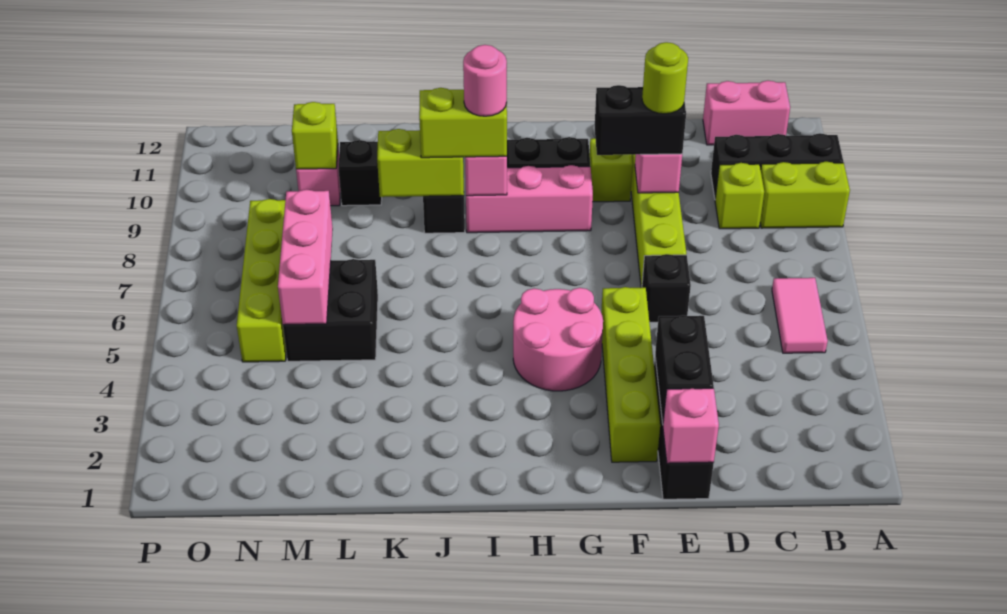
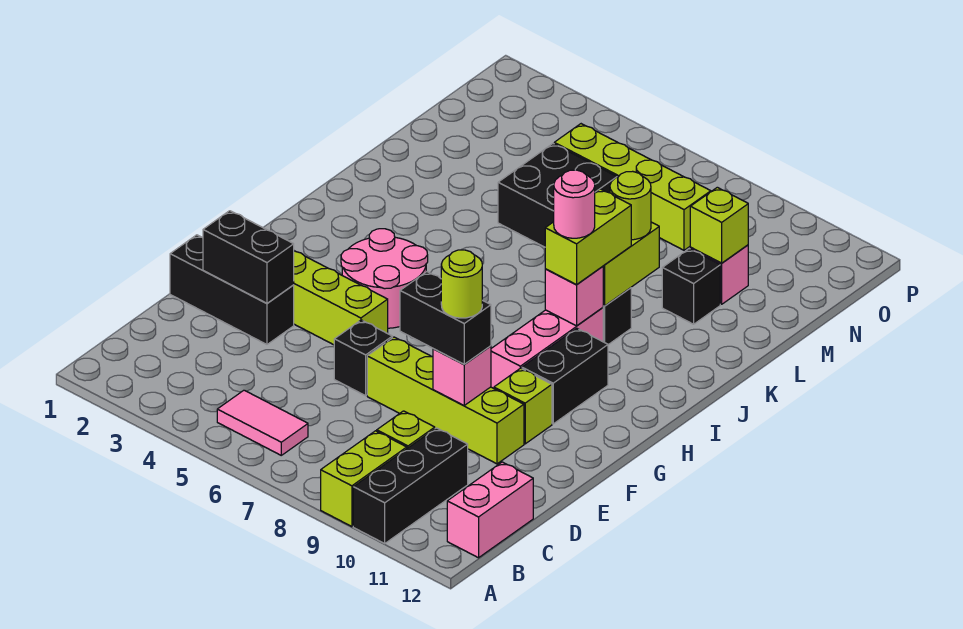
pink brick E1 level 2 -> none
black brick E9:F9 level 3 -> black brick E8:E9 level 3
none -> lime round brick K9 level 3
pink brick M5:M7 level 2 -> none

